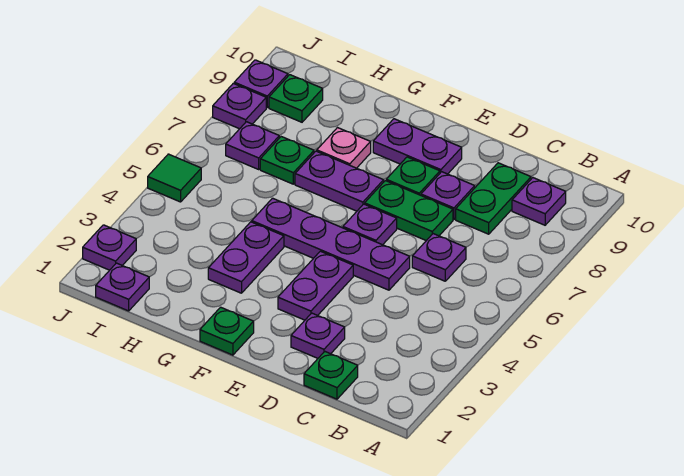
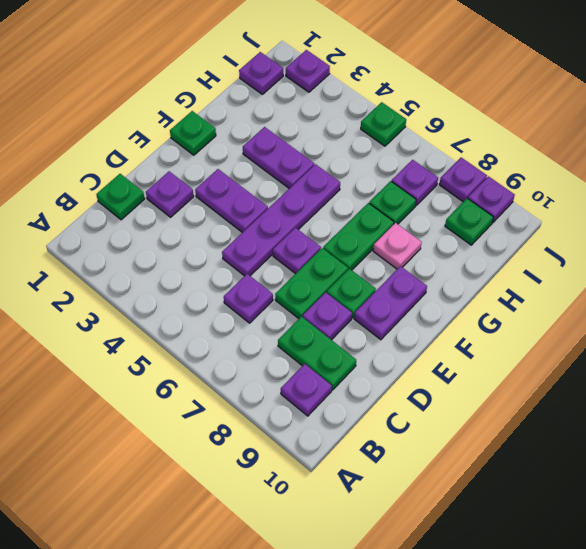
purple plate F7:G7 level 1 -> green plate F7:G7 level 1
green tile J5 level 1 -> green plate J5 level 1

